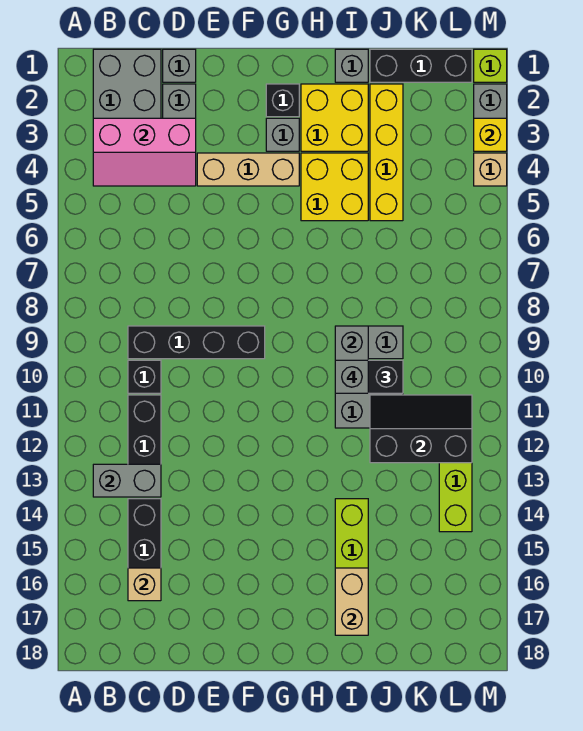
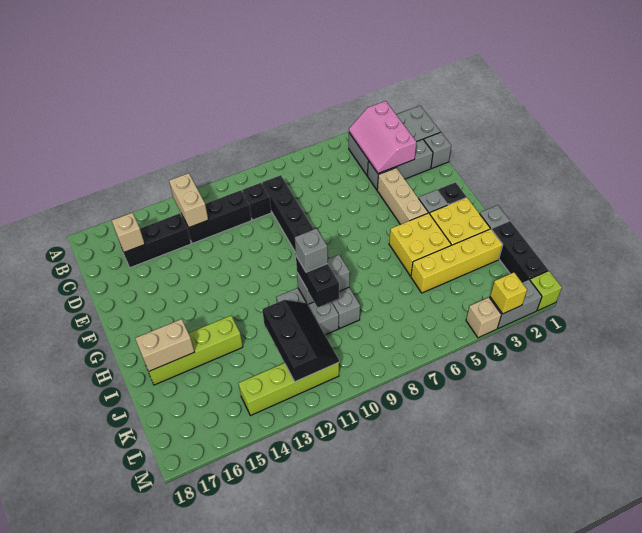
grey brick B13:C13 level 2 -> tan brick B13:C13 level 2

